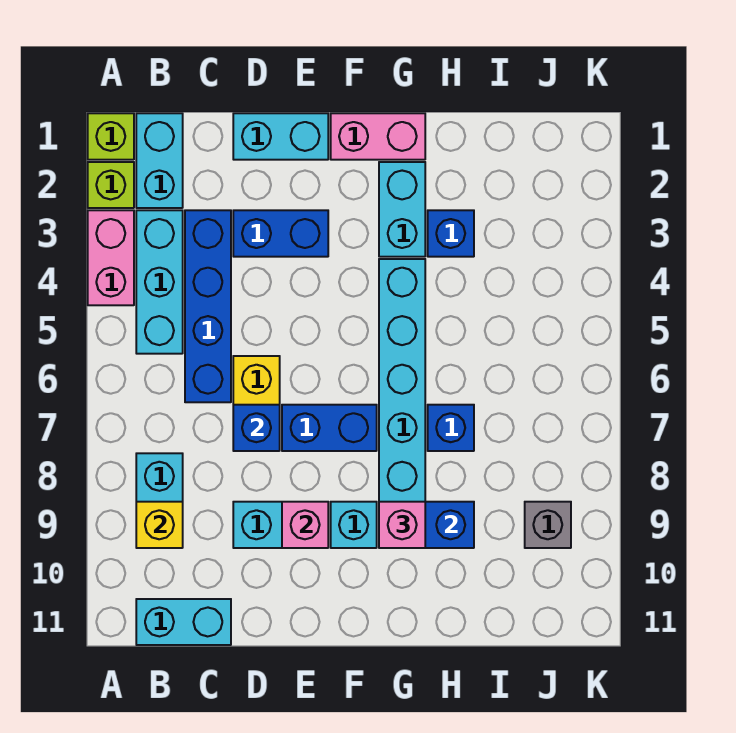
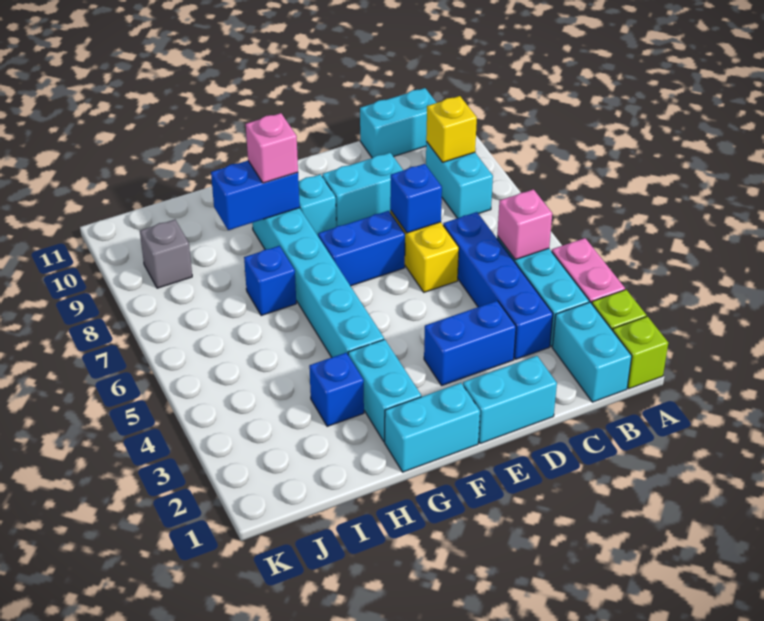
pink brick E9 level 2 -> pink brick B5 level 2
pink brick F1:G1 level 1 -> cyan brick F1:G1 level 1

